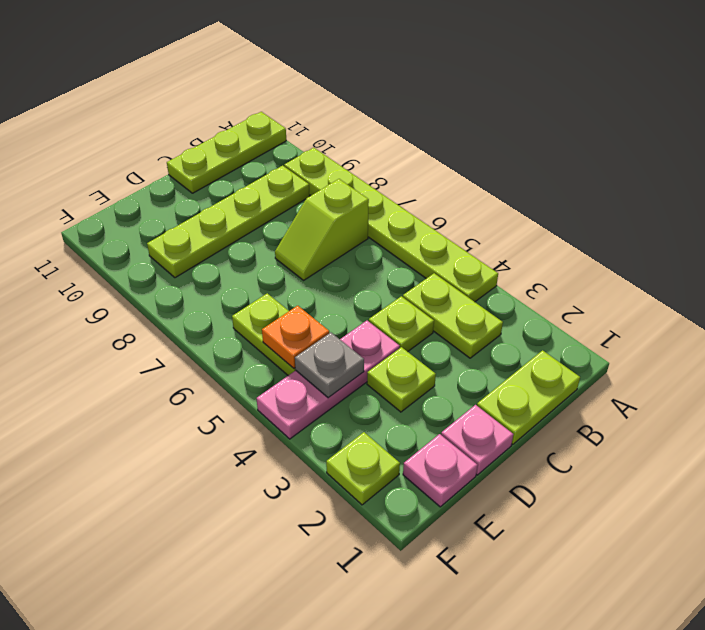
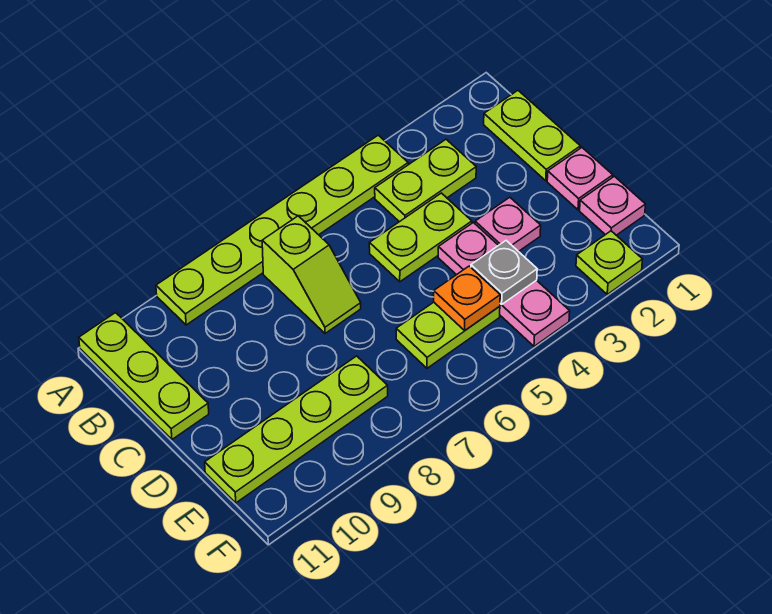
lime plate B9:E9 level 1 -> lime plate E8:E11 level 1
lime plate C4 level 1 -> lime plate C4:C5 level 1
lime plate D3 level 1 -> pink plate D3 level 1

